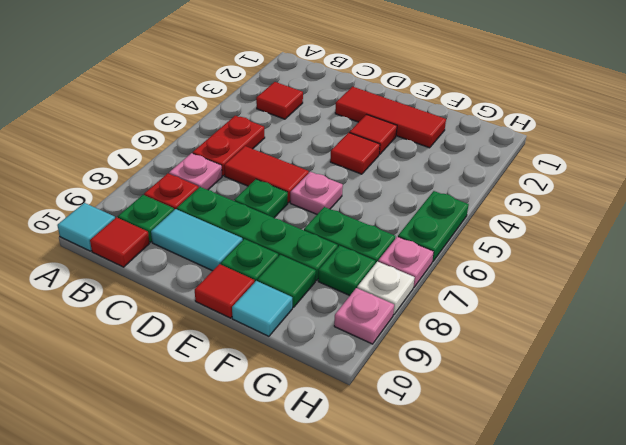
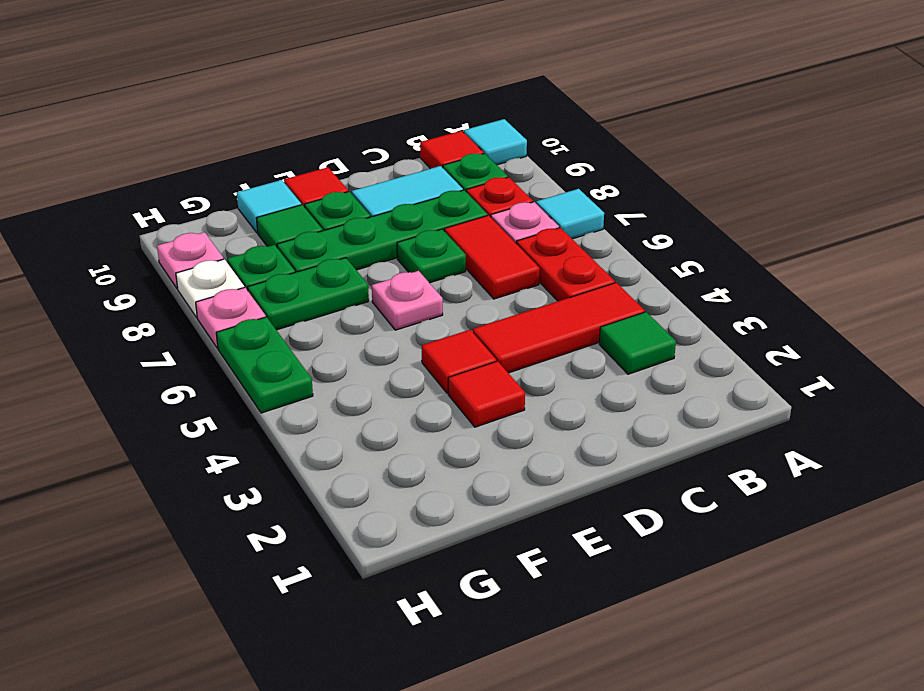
none -> cyan tile A7 level 1
red tile B3 level 1 -> green tile B3 level 1
red tile C6:D6 level 1 -> red tile C6:C7 level 1
red tile D2:F2 level 1 -> red tile B4:D4 level 1

